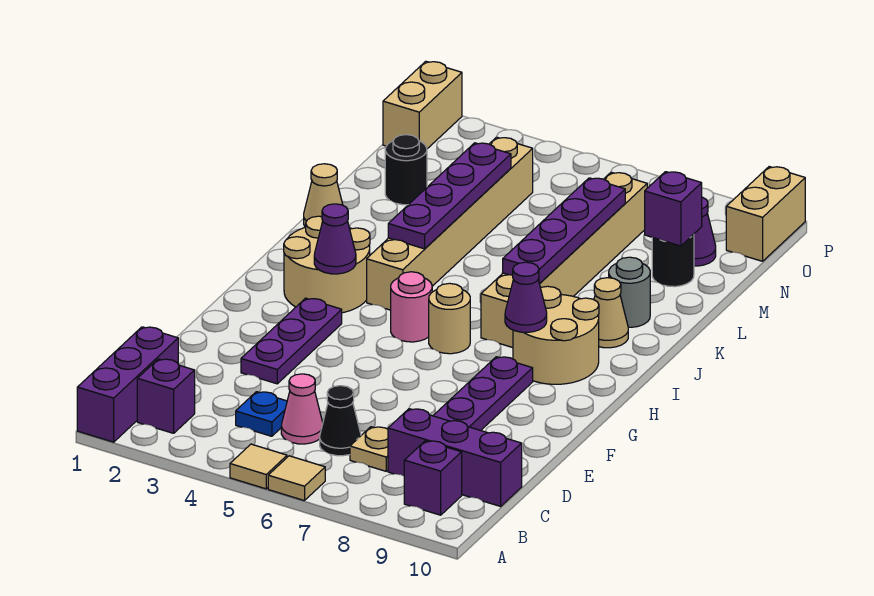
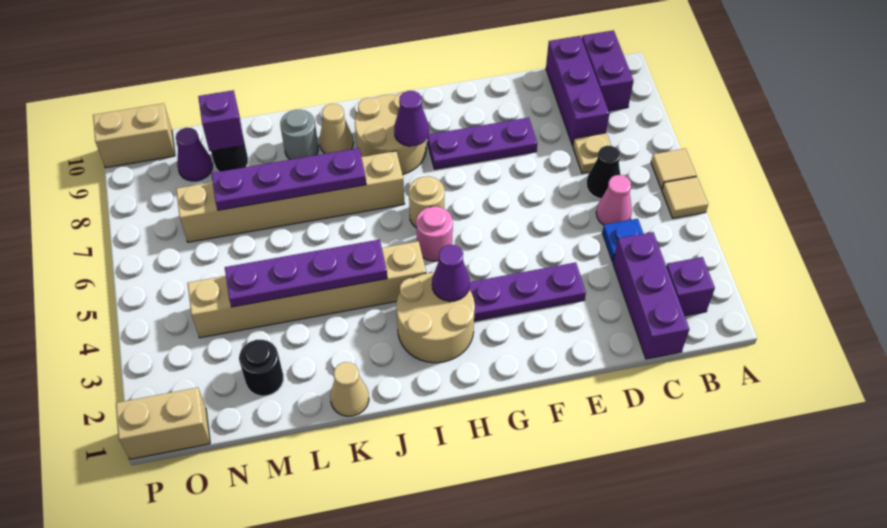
purple brick A1:C1 level 1 -> purple brick C1:C3 level 1
purple brick B9 level 1 -> purple brick B9:B10 level 1

